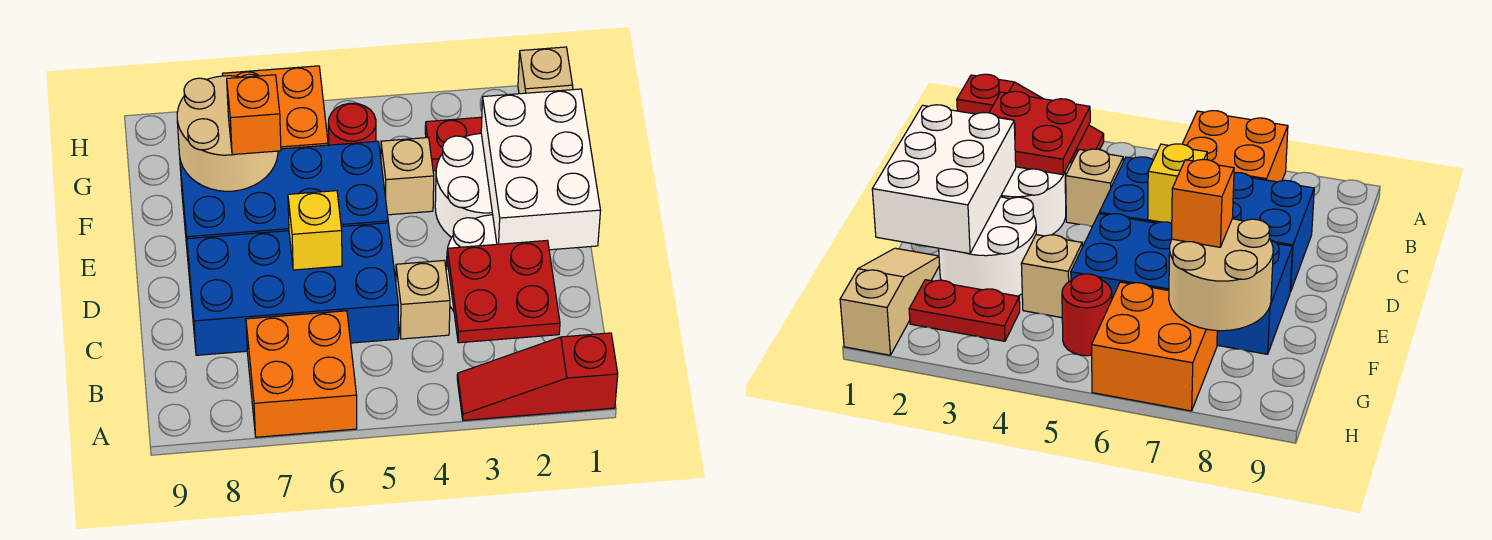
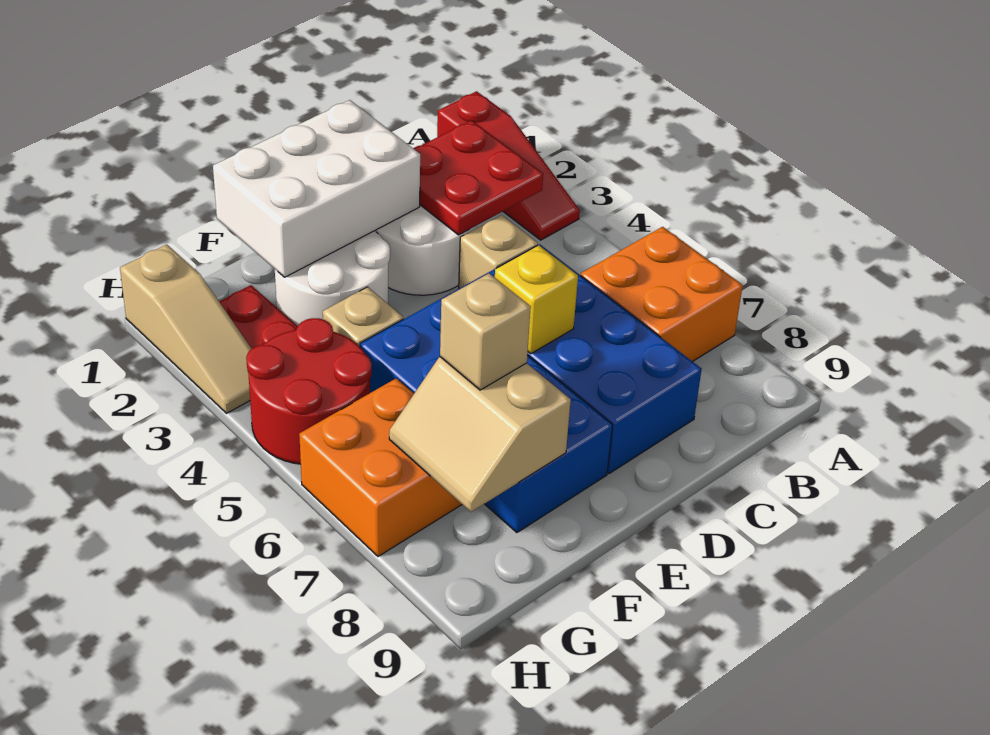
tan slope F1:H1 level 1 top H -> tan slope H1:H3 level 1 top 1
tan round brick F7:G8 level 2 -> tan slope F7:G8 level 2 top F
orange brick F7 level 3 -> tan brick F7 level 3
red round brick G5 level 1 -> red round brick G4:H5 level 1

